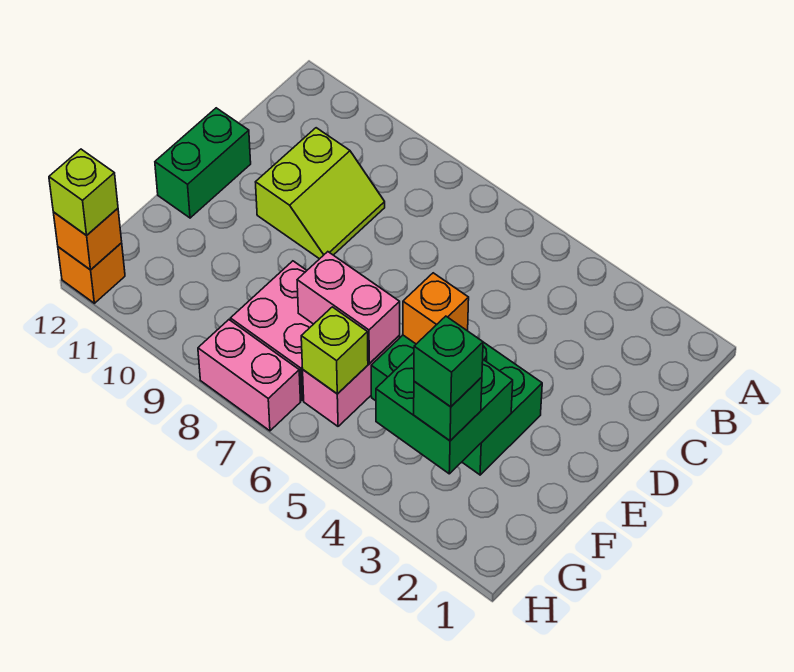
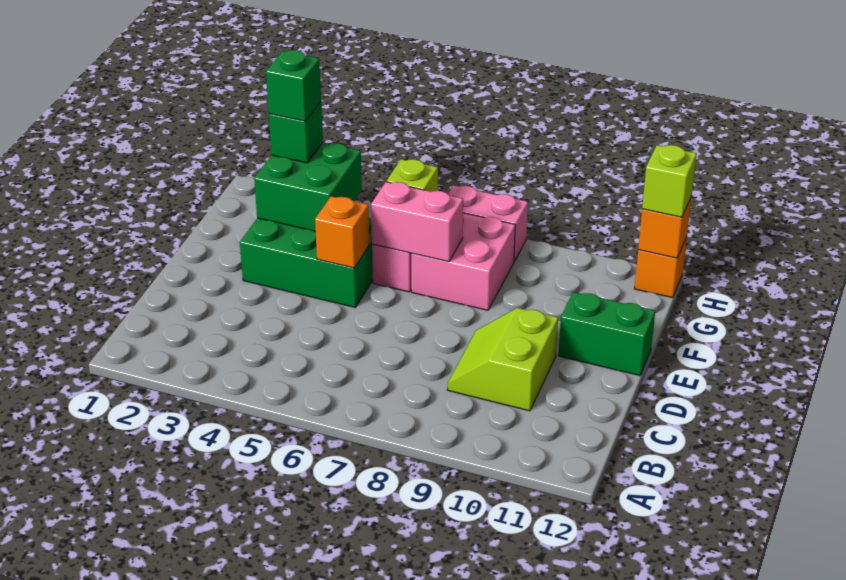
green brick D12:E12 level 1 -> green brick E11:E12 level 1

